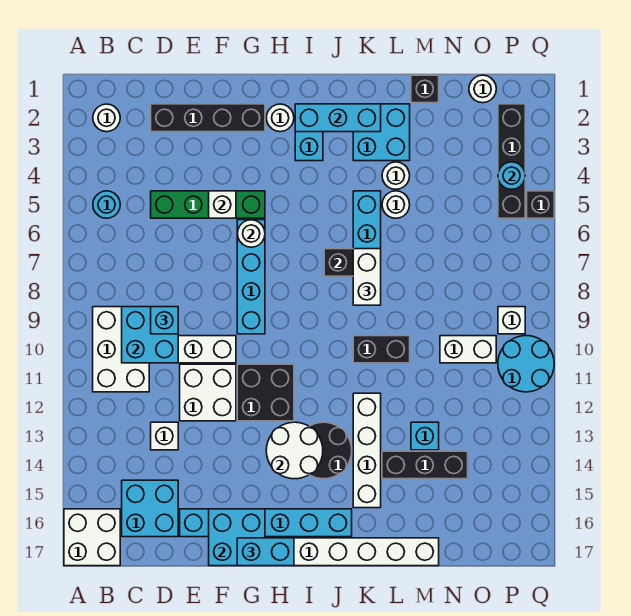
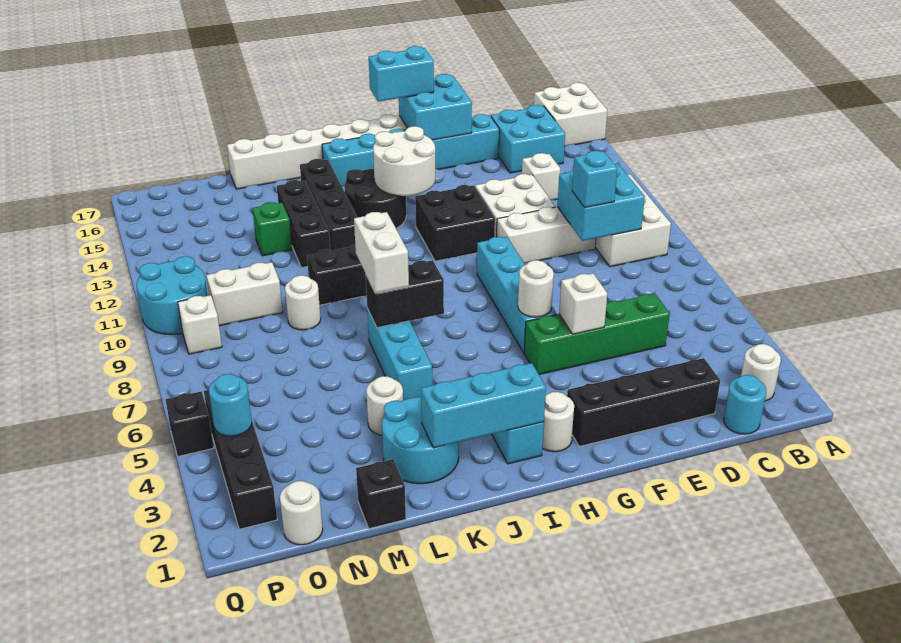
cyan round brick B5 level 1 -> cyan round brick C1 level 1
cyan brick K2:L3 level 1 -> cyan round brick K2:L3 level 1
white brick K12:K15 level 1 -> black brick K12:K15 level 1
white round brick L5 level 1 -> white round brick M9 level 1
black brick L14:N14 level 1 -> black brick L12:L14 level 1
cyan brick M13 level 1 -> green brick M13 level 1

